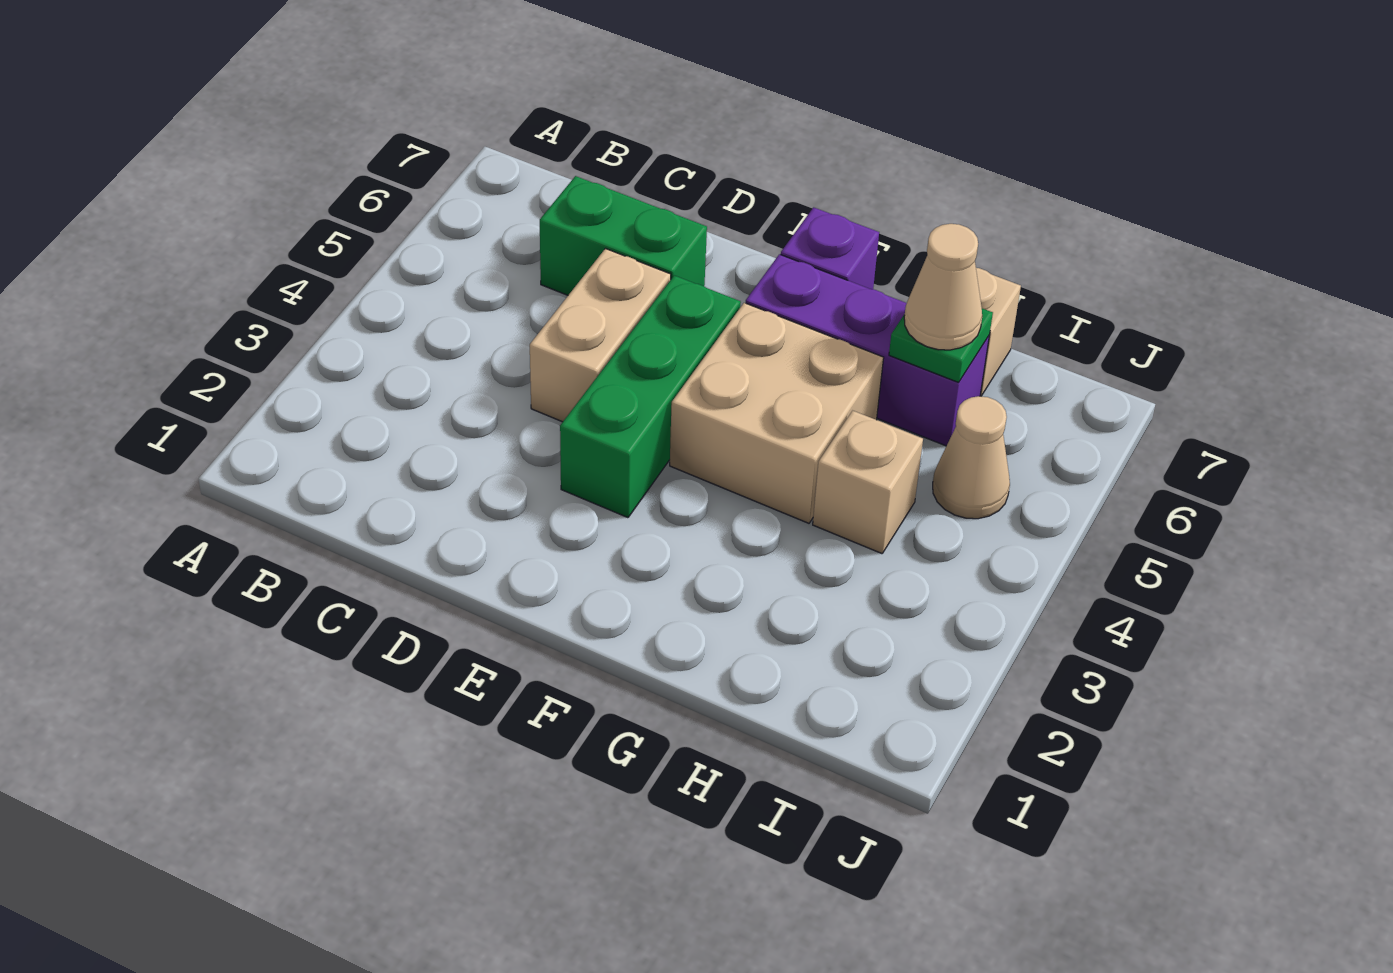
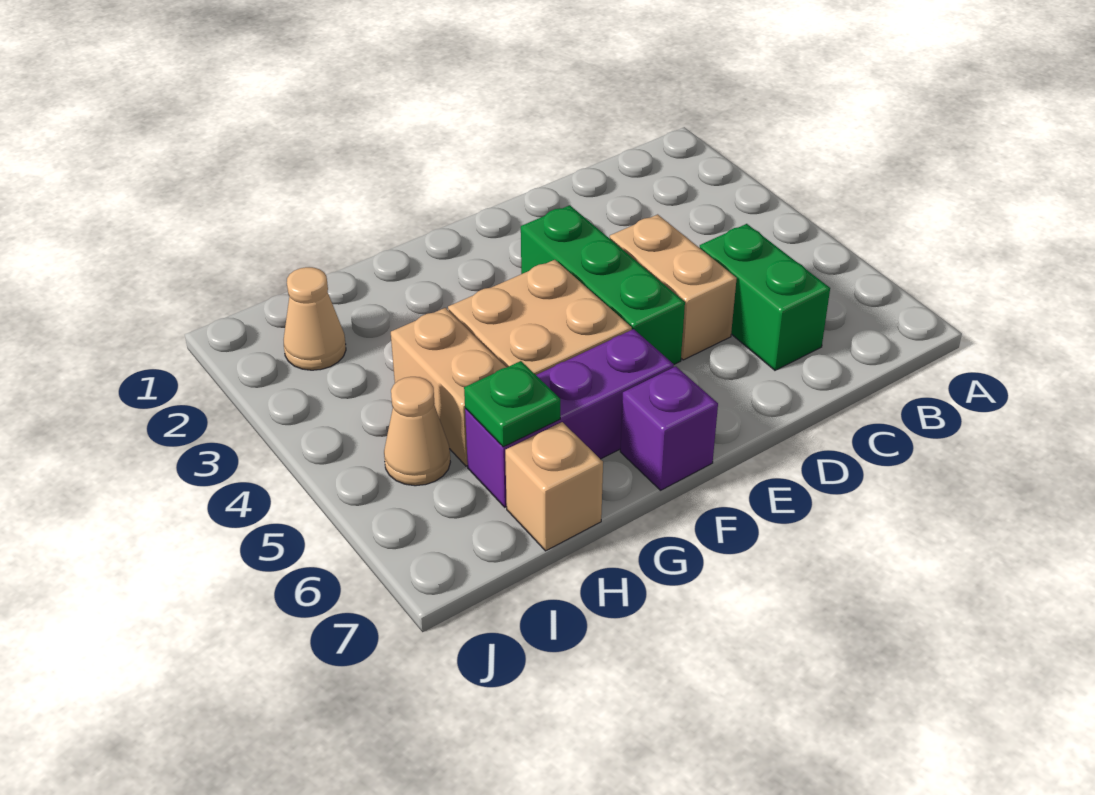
green brick C6:D6 level 1 -> green brick C5:C6 level 1
tan brick H4 level 1 -> tan brick H4:H5 level 1
tan cone H6 level 3 -> tan cone I2 level 1

